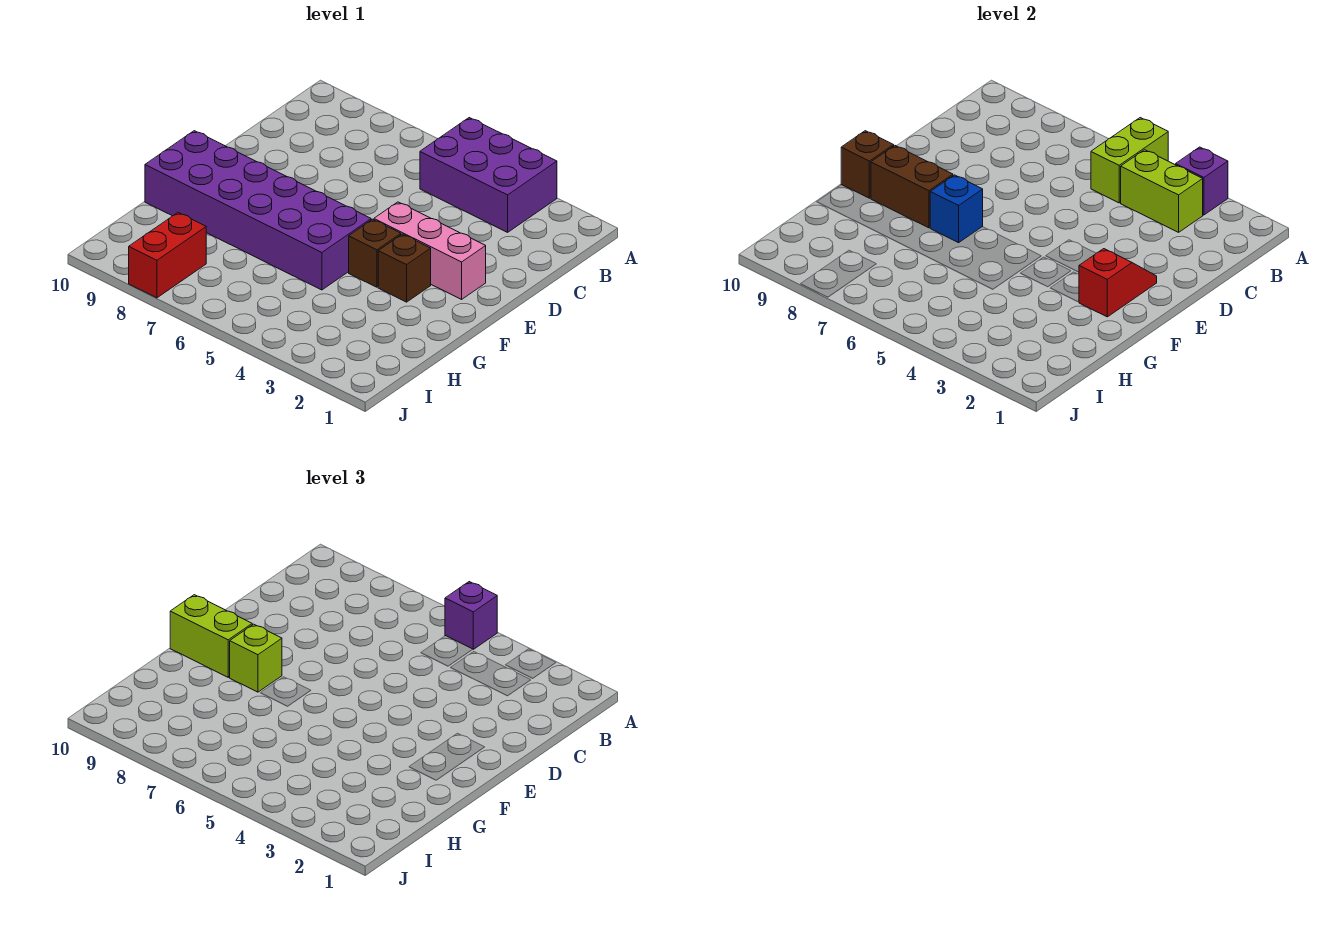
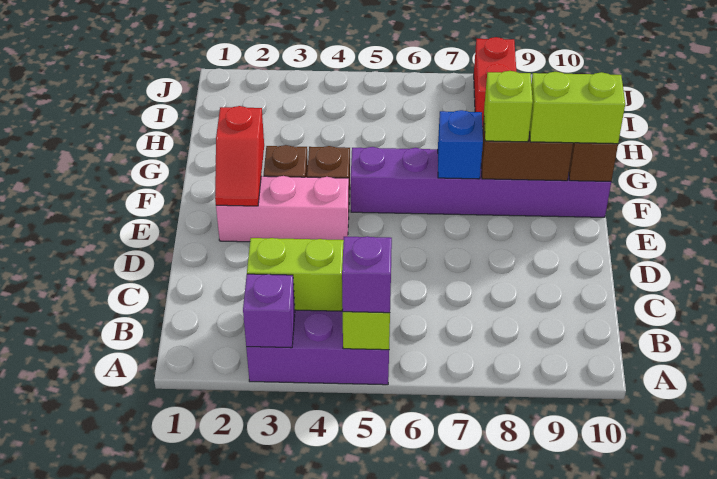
purple brick F5:G10 level 1 -> purple brick F5:F10 level 1

